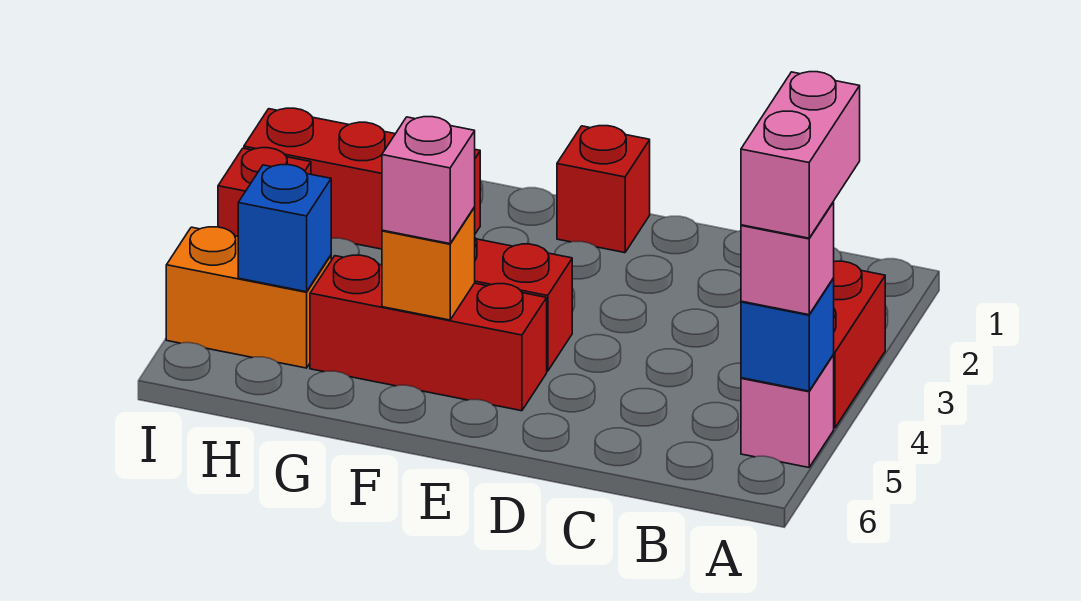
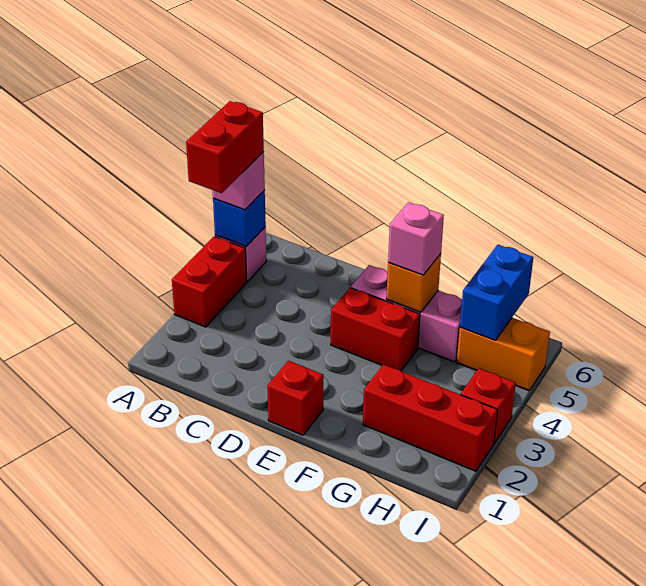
pink brick A4:A5 level 4 -> red brick A4:A5 level 4
red brick E5:G5 level 1 -> pink brick E5:G5 level 1
blue brick H5 level 2 -> blue brick H5:H6 level 2

